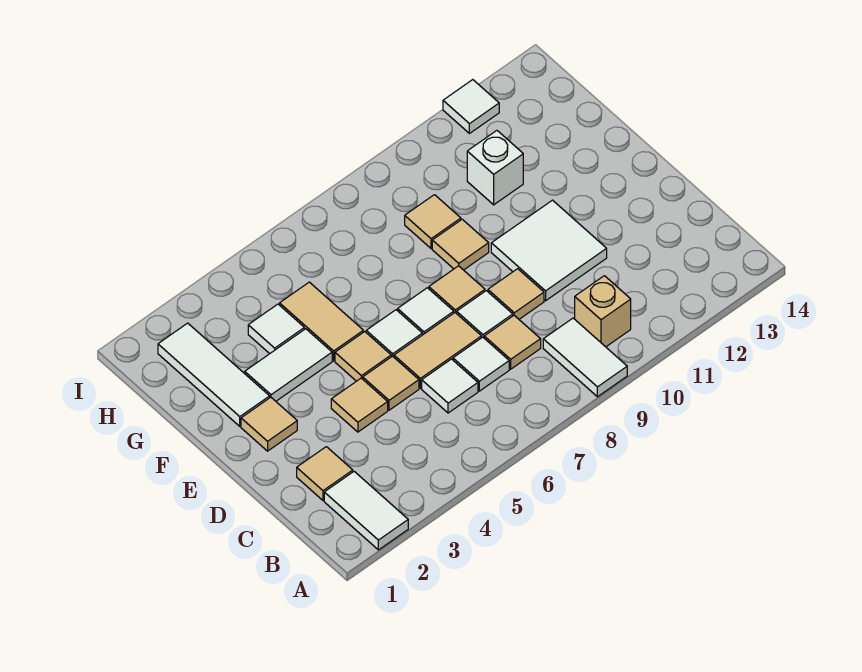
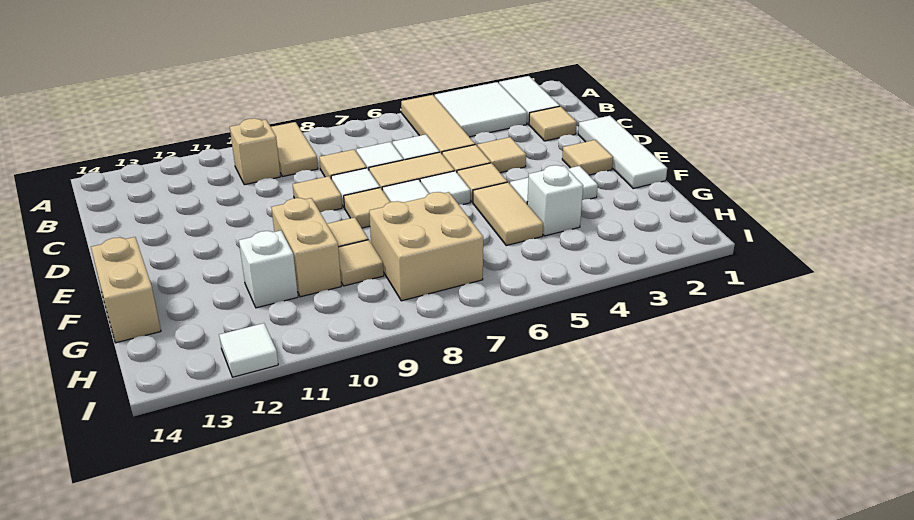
none -> tan tile A5:C5 level 1
white tile A9:B9 level 1 -> tan tile A9:B9 level 1
white tile D10:E11 level 1 -> white tile A3:B4 level 1
white tile F2:H2 level 1 -> white tile D1:F1 level 1
none -> tan brick F10:G10 level 1
none -> tan brick F14:G14 level 1
white tile G4 level 1 -> white brick G4 level 1
none -> tan brick G7:H8 level 1

